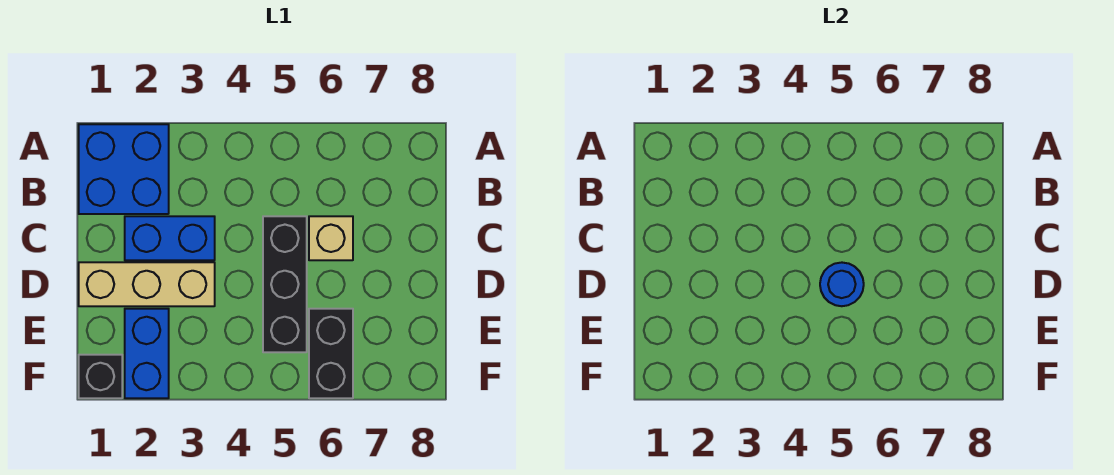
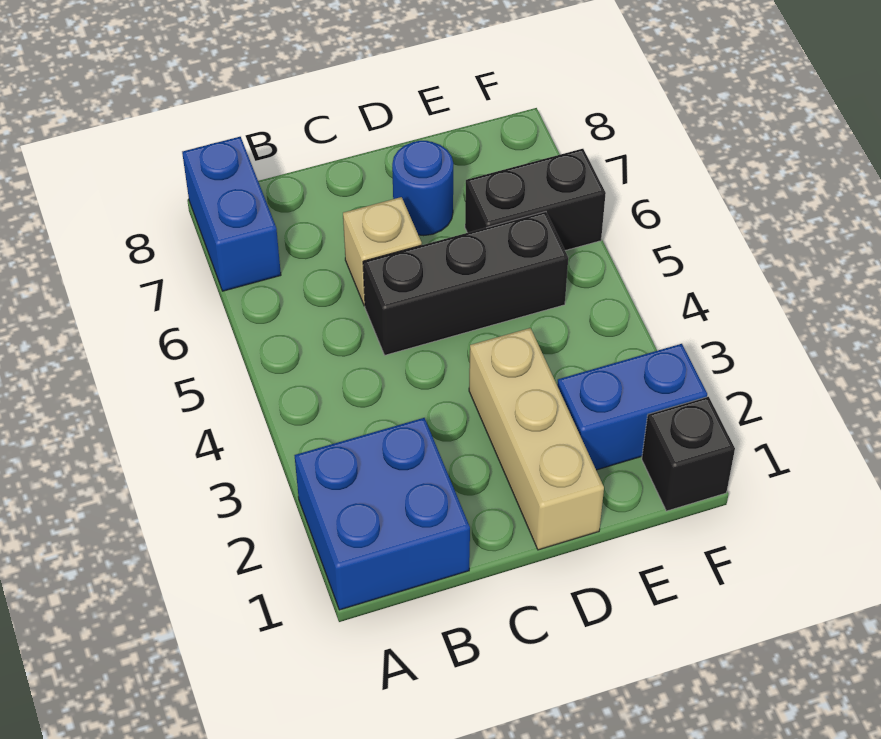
blue brick C2:C3 level 1 -> blue brick A7:A8 level 1
blue round brick D5 level 2 -> blue round brick D7 level 1

